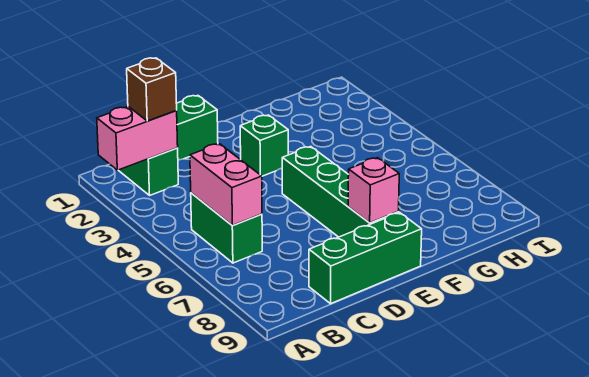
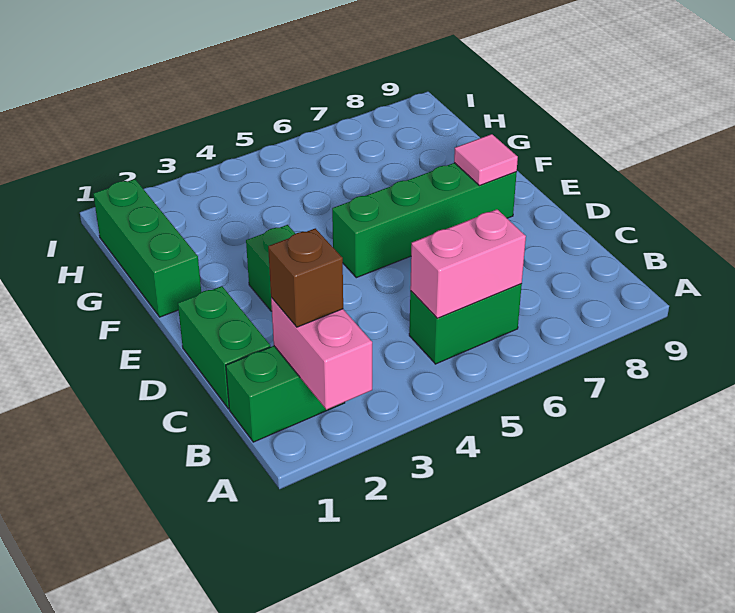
green brick C9:E9 level 1 -> green brick F1:H1 level 1
pink brick E8 level 2 -> pink tile E8 level 2

